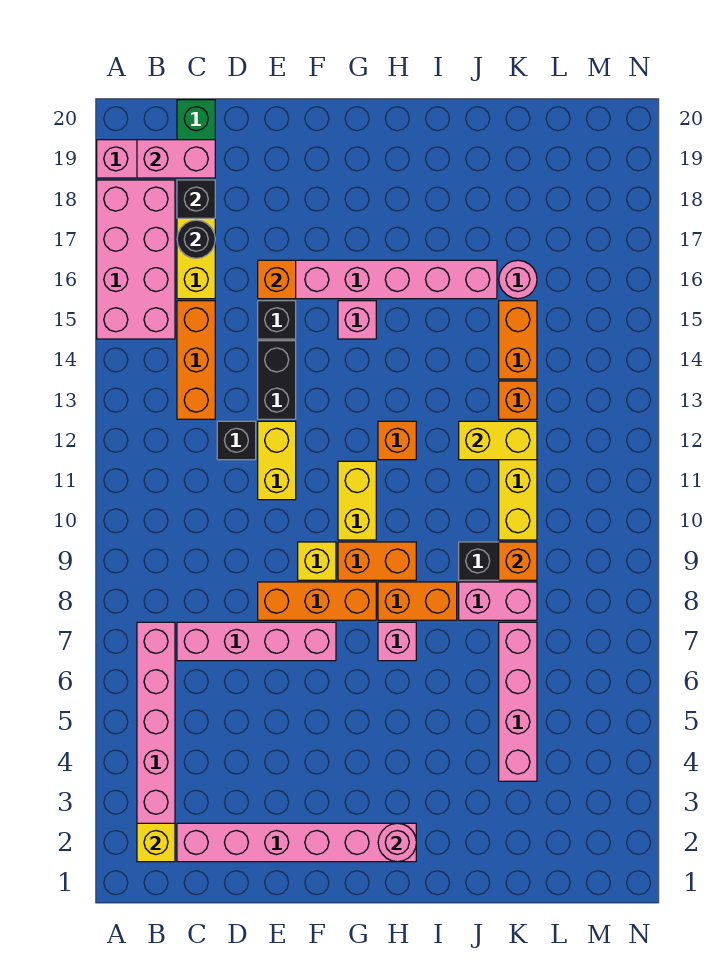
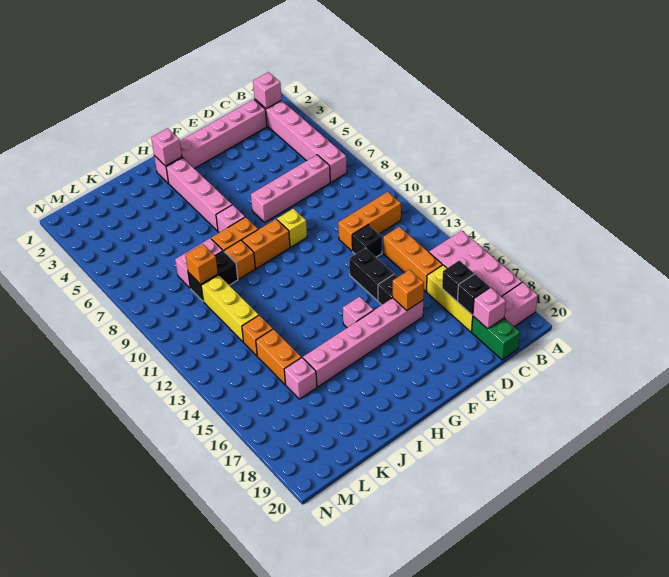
yellow brick B2 level 2 -> pink brick B2 level 2
pink brick B19:C19 level 2 -> pink brick C19 level 2
black round brick C17 level 2 -> black brick C17 level 2
orange brick E8:G8 level 1 -> orange brick B11:D11 level 1
yellow brick E11:E12 level 1 -> none
yellow brick G10:G11 level 1 -> none
pink round brick H2 level 2 -> pink brick H2 level 2
orange brick H12 level 1 -> orange brick I9 level 1
yellow brick J12:K12 level 2 -> none
pink brick K4:K7 level 1 -> pink brick H3:H6 level 1
pink round brick K16 level 1 -> pink brick K16 level 1

